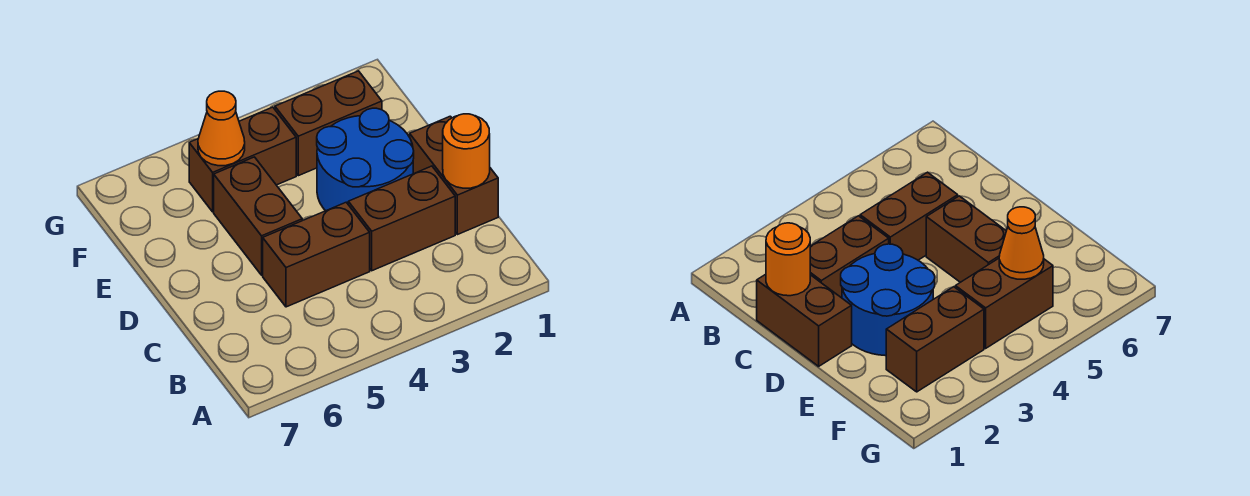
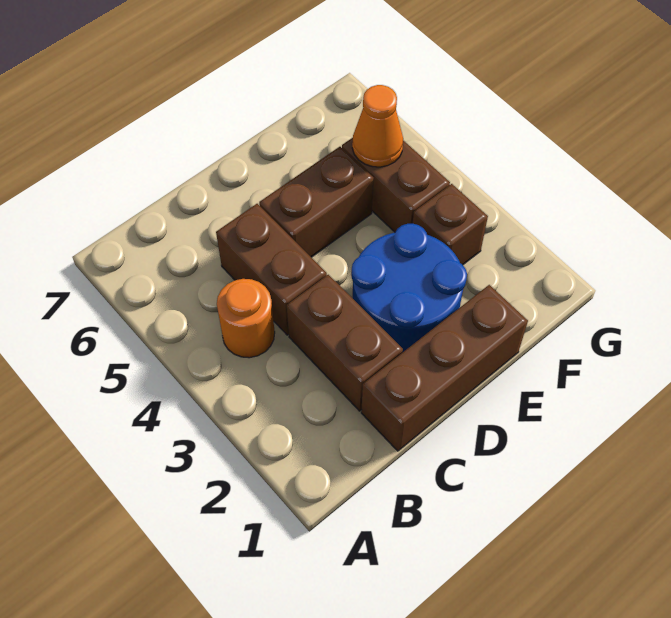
brown brick C1:D1 level 1 -> brown brick C1:E1 level 1
orange round brick C1 level 2 -> orange round brick B4 level 1
brown brick F2:F3 level 1 -> brown brick F3 level 1

